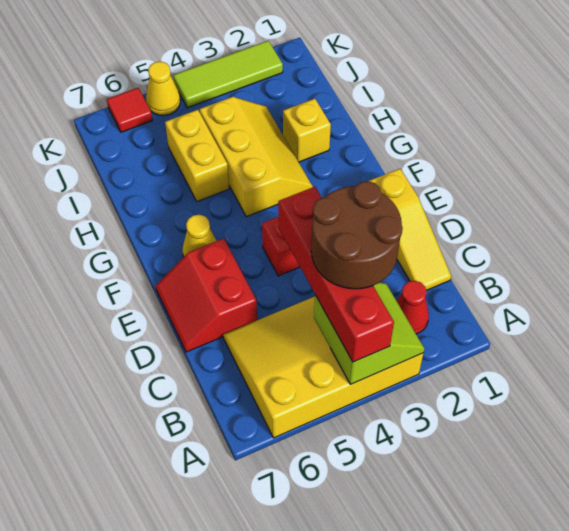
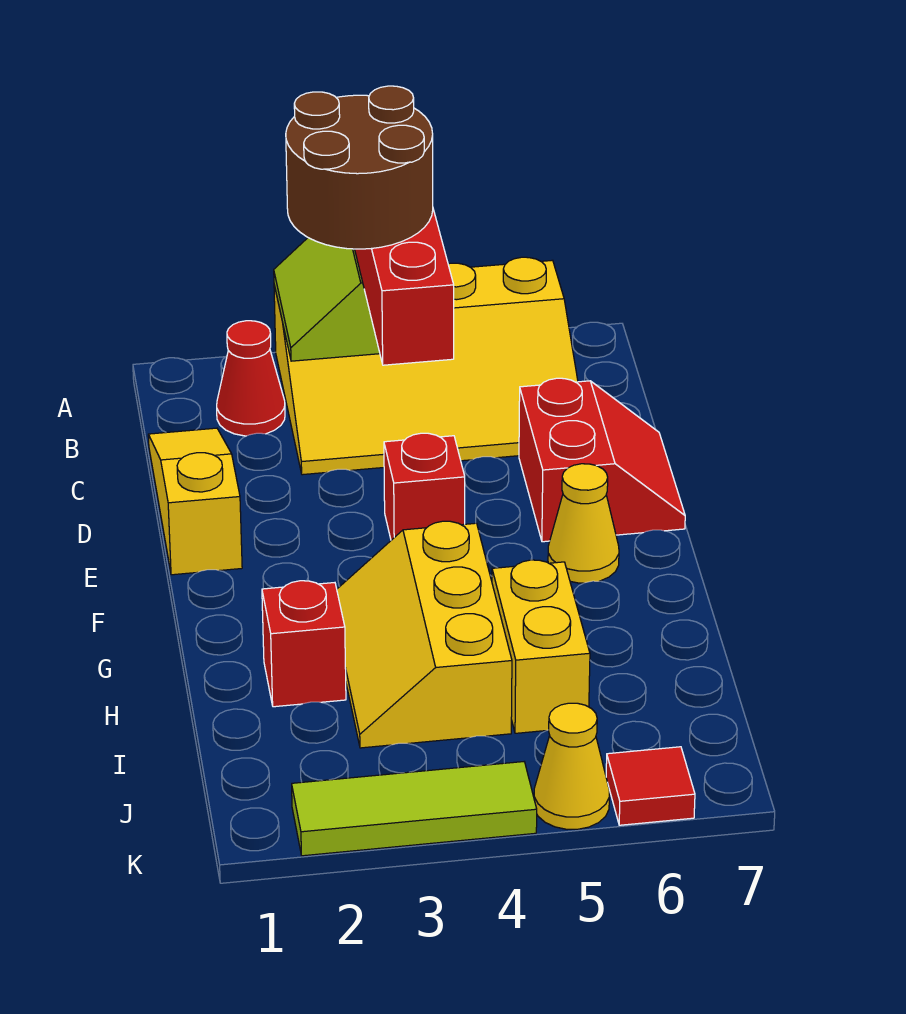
yellow brick H2 level 1 -> red brick H2 level 1

